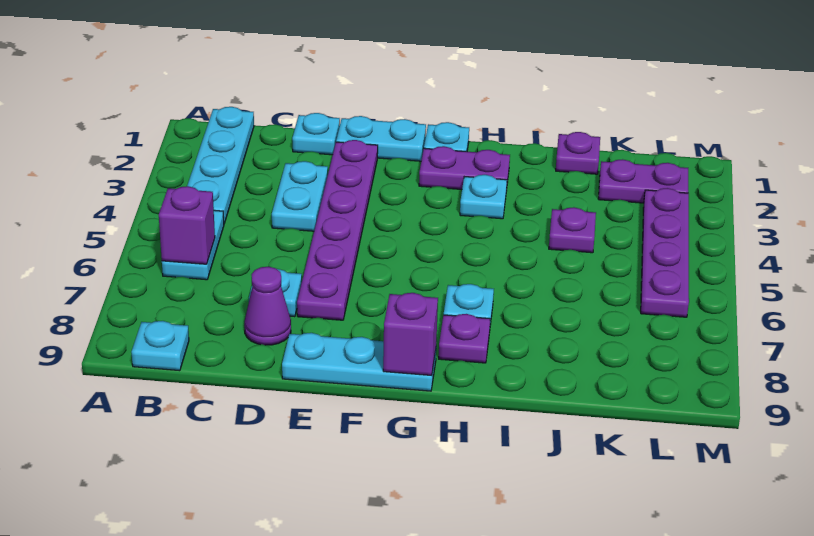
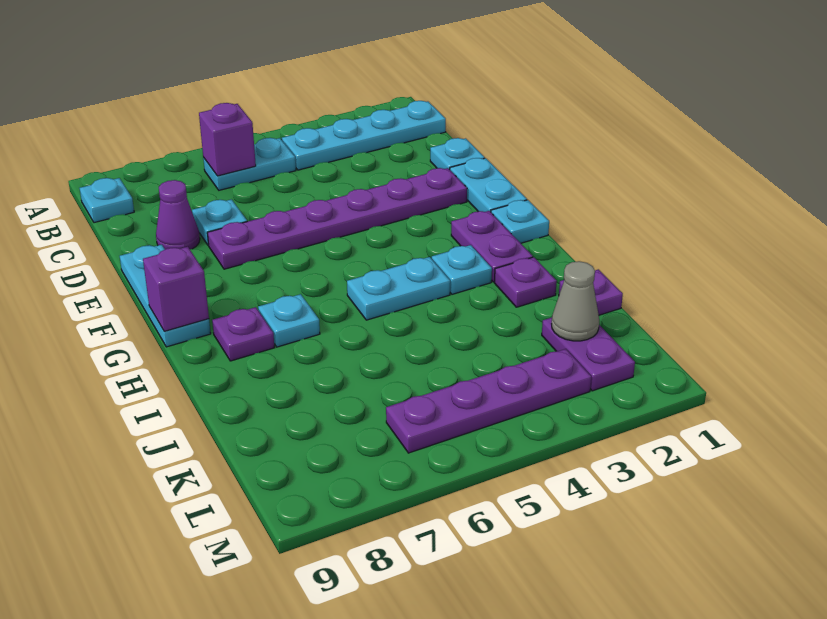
cyan plate D3:D4 level 1 -> cyan plate H4:H5 level 1
purple plate J4 level 1 -> purple plate I2 level 1
none -> grey cone K2 level 2

